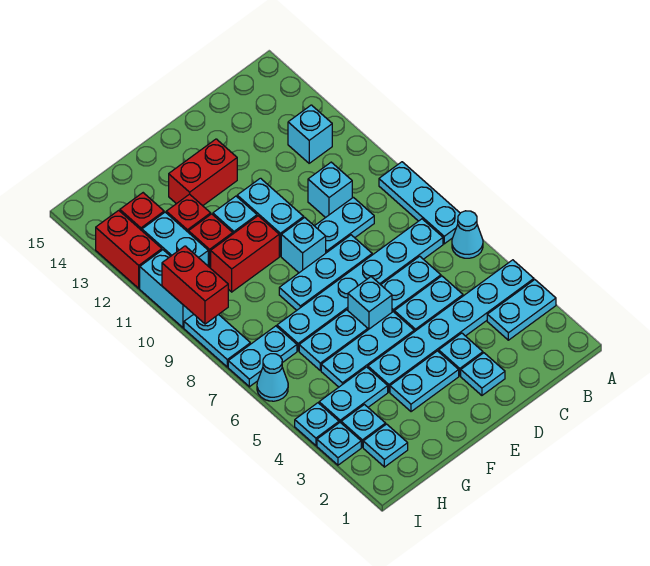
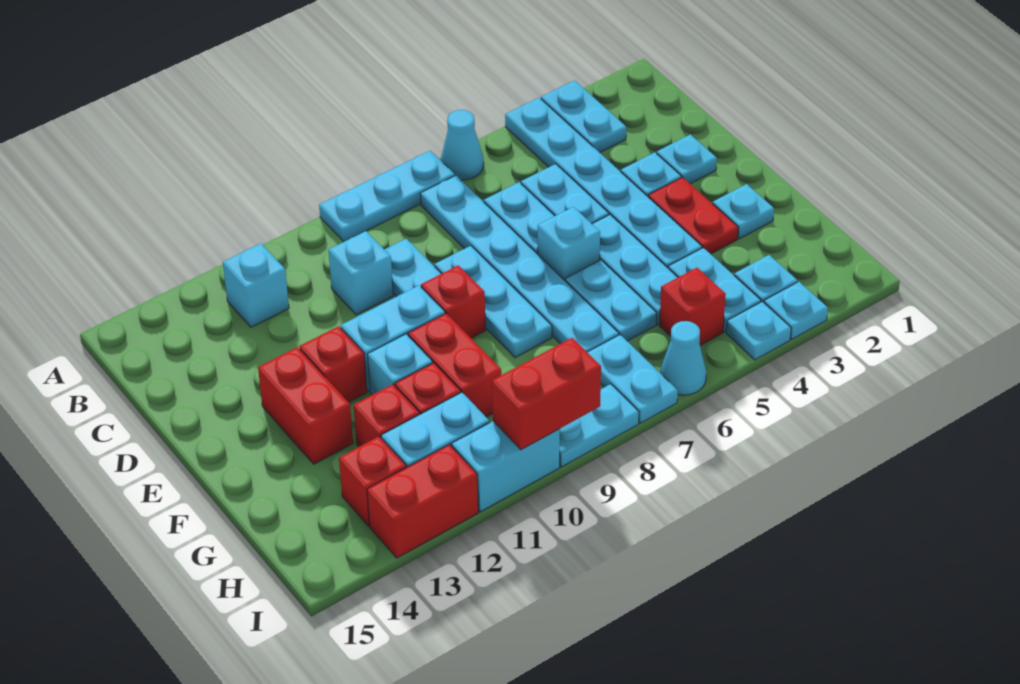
cyan plate E3:F3 level 1 -> red plate E3:F3 level 1
cyan brick E9 level 1 -> red brick E9 level 1
none -> red brick E12 level 1
cyan plate H2 level 1 -> cyan plate F2 level 1
none -> red brick H5 level 1

